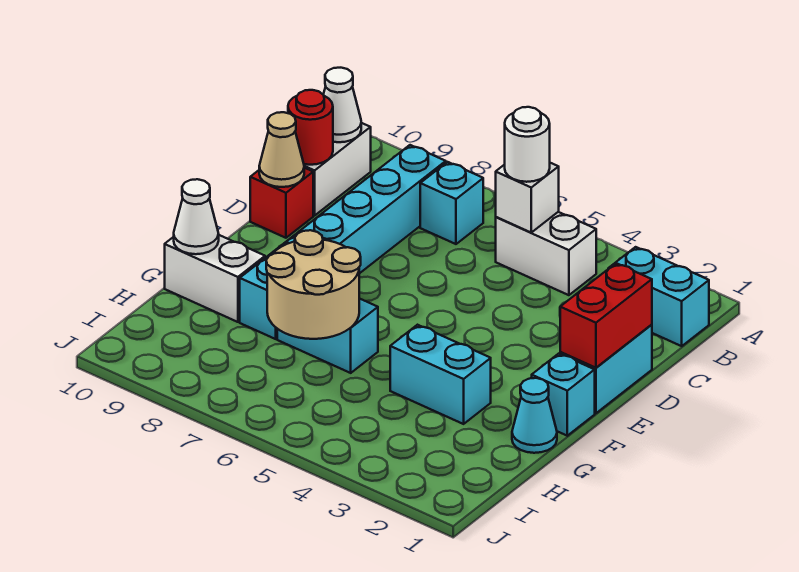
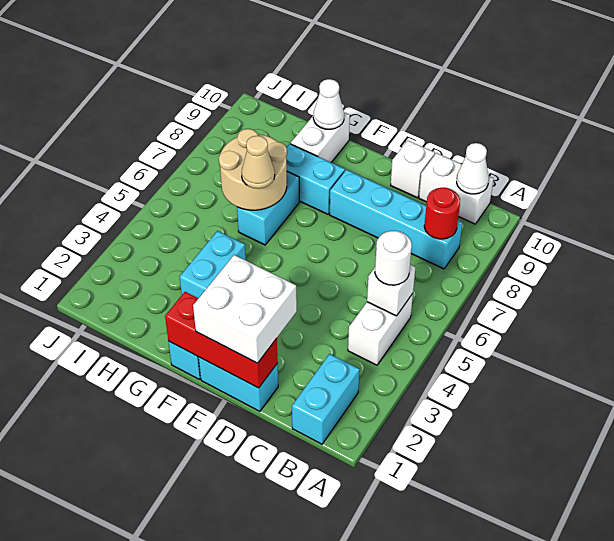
cyan brick B7 level 1 -> none
red round brick C10 level 2 -> red round brick B8 level 2
red brick D1:E1 level 2 -> red brick D1:F1 level 2
none -> white brick D1:E2 level 3
red brick D10 level 1 -> white brick D10 level 1
tan cone D10 level 2 -> tan cone G6 level 3
cyan cone G1 level 1 -> none

